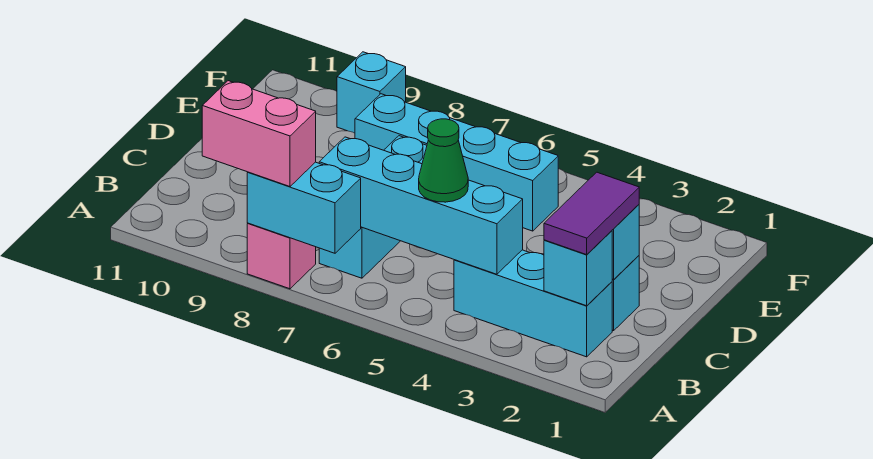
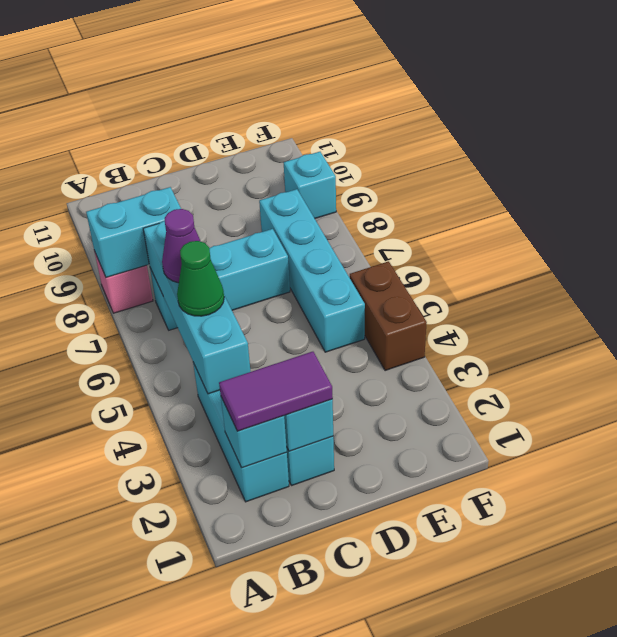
cyan brick A7:A8 level 2 -> cyan brick A8:B8 level 2
pink brick A8:A9 level 3 -> none
none -> purple cone B6 level 3
none -> brown brick F4:F5 level 1

